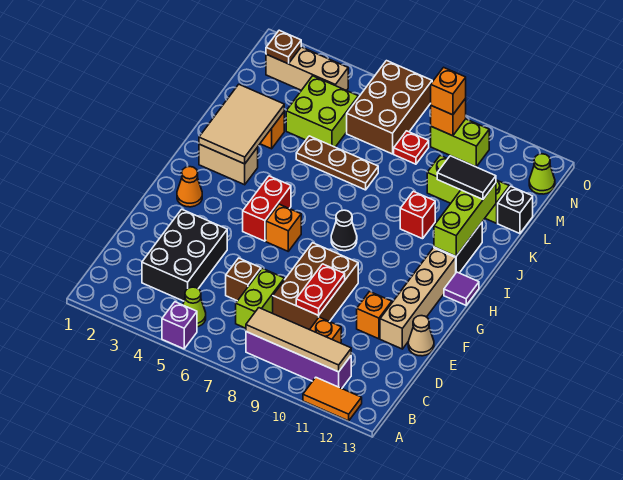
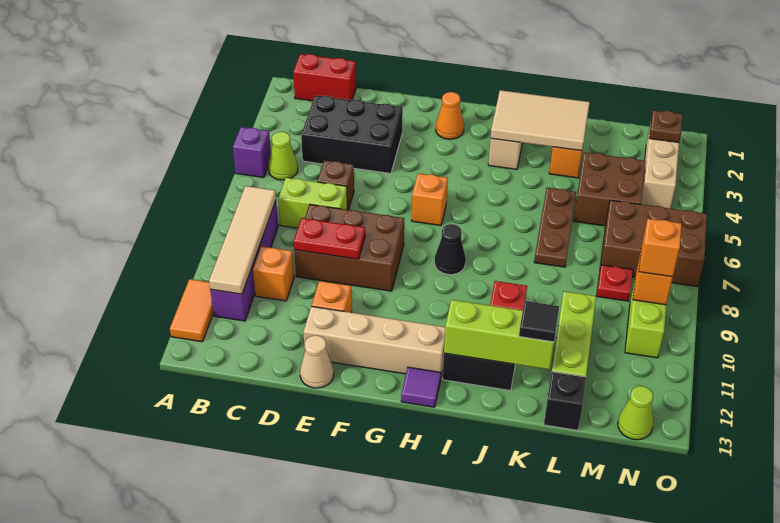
red brick G5:H5 level 1 -> red brick B1:C1 level 1
black tile K11:K12 level 3 -> black tile K12 level 3
lime brick L4:M5 level 1 -> brown brick L4:M5 level 1

